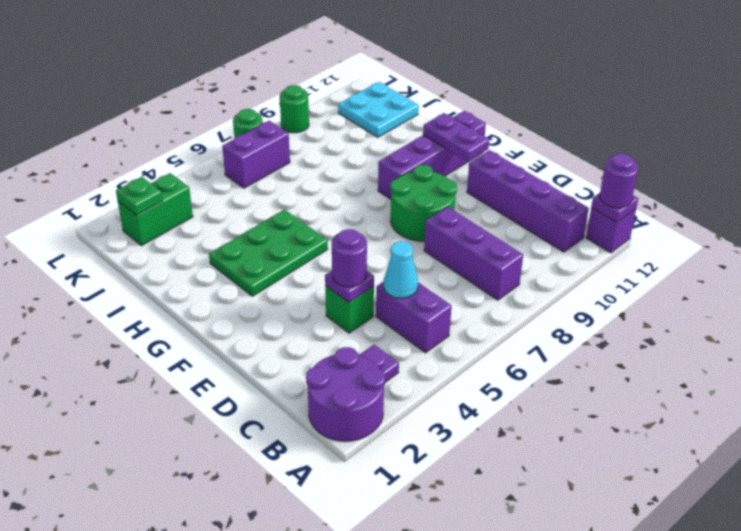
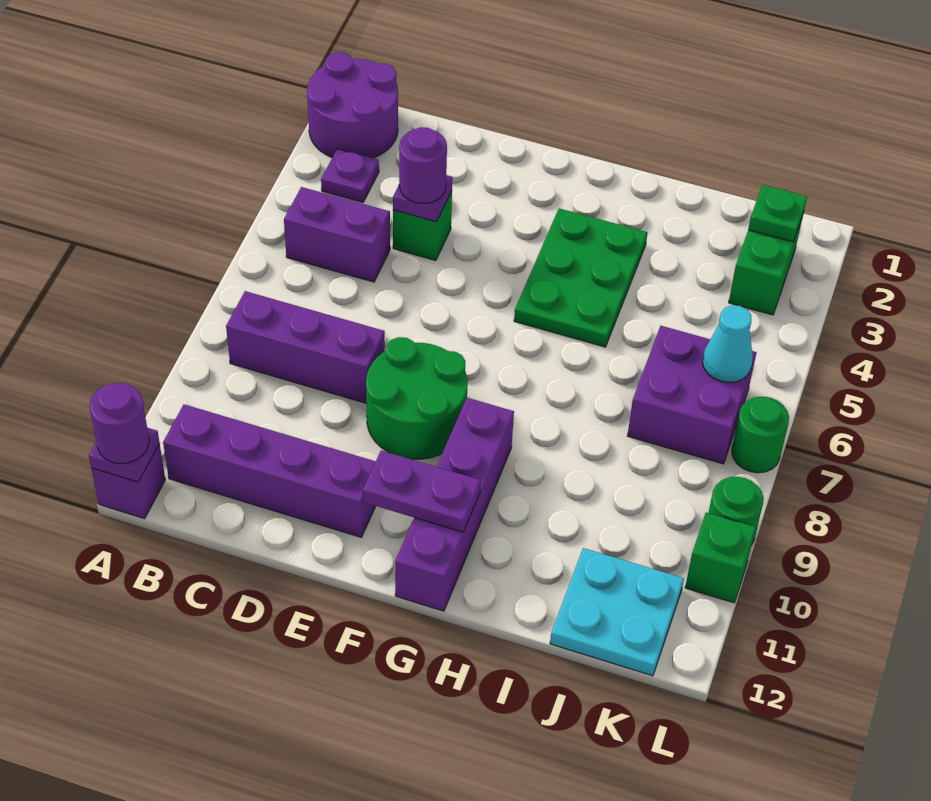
cyan cone C5 level 2 -> cyan cone K6 level 2
purple brick K6:K7 level 1 -> purple brick J6:K7 level 1
none -> green brick L10 level 1

